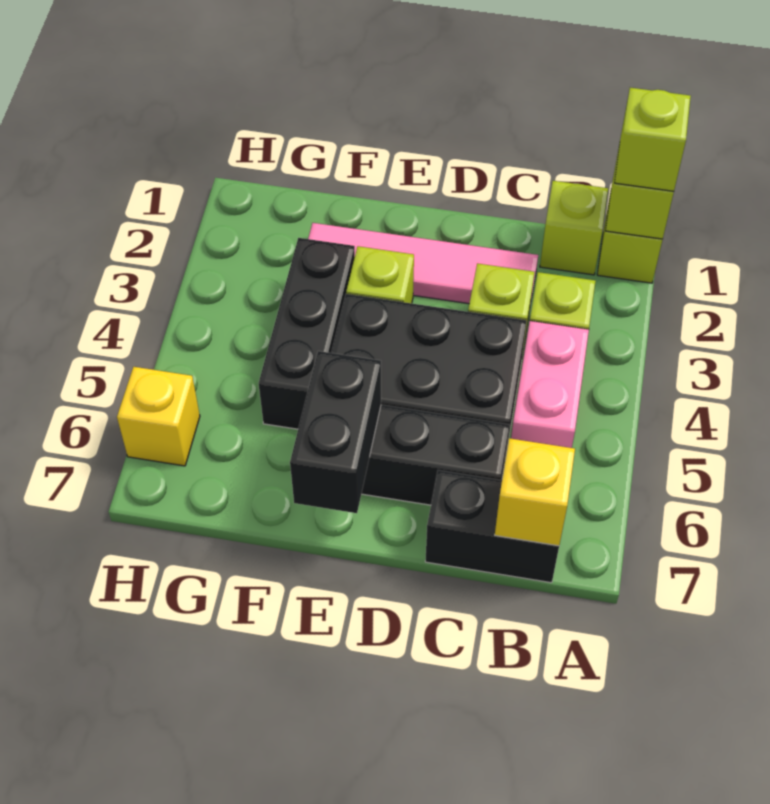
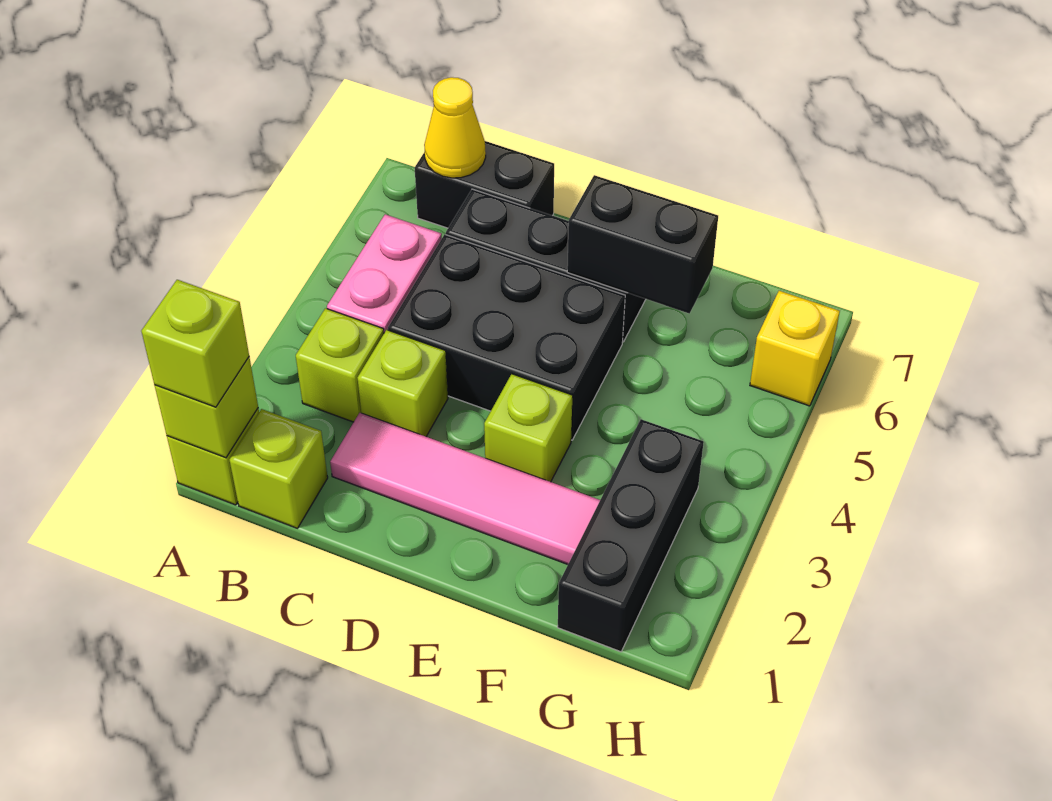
yellow brick B7 level 2 -> yellow cone B7 level 2
black brick E6:E7 level 2 -> black brick E6:F6 level 2
black brick F3:F5 level 1 -> black brick G1:G3 level 1

